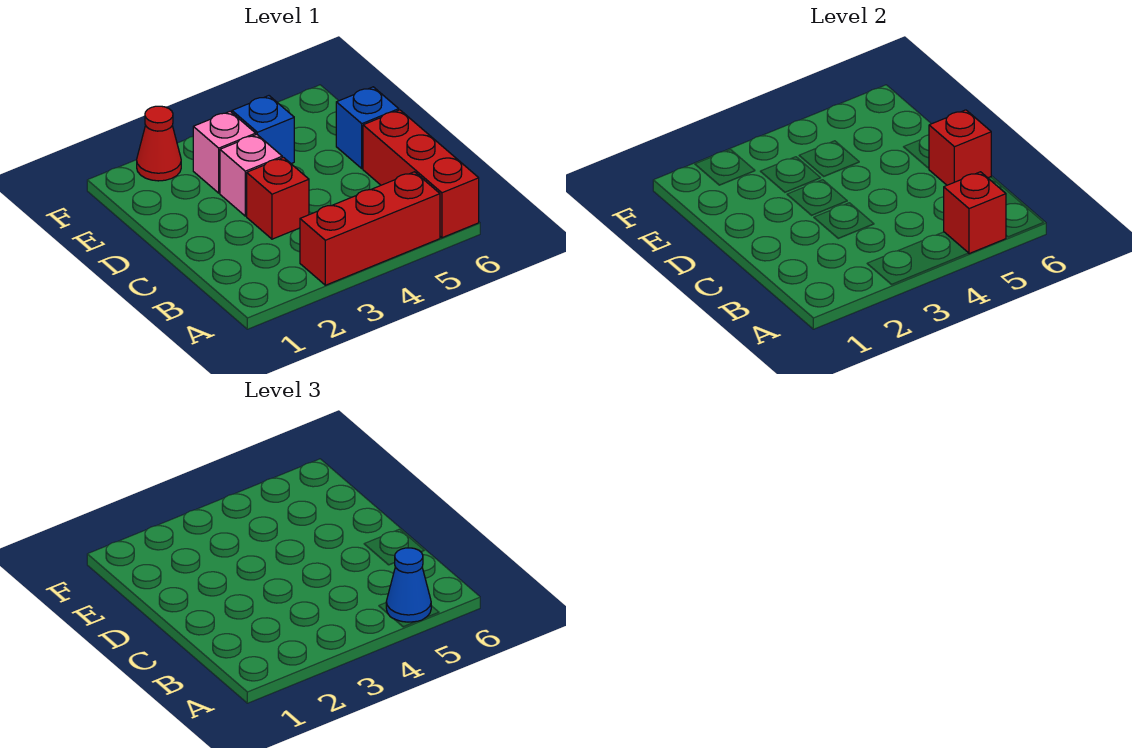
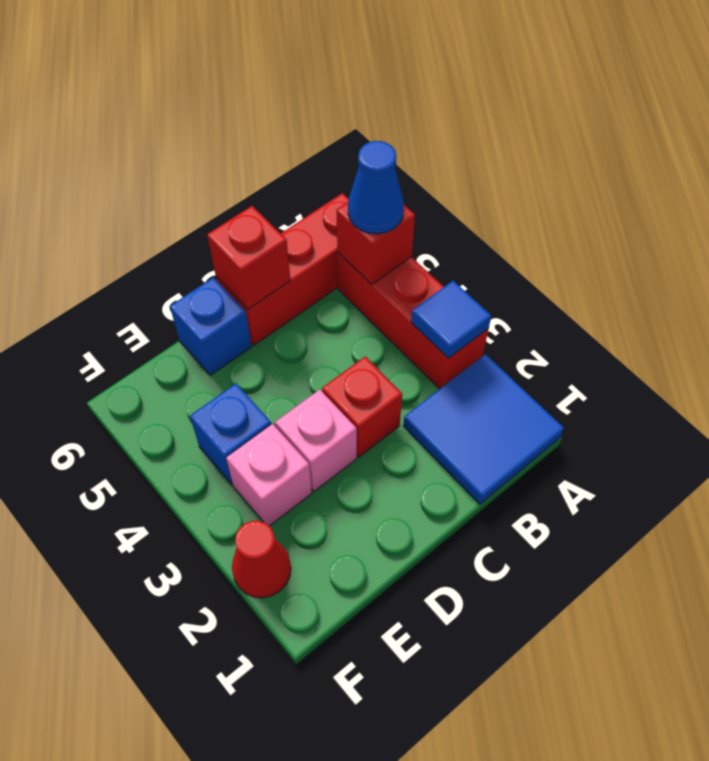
none -> blue tile A1:B2 level 1
none -> blue tile A3 level 2

